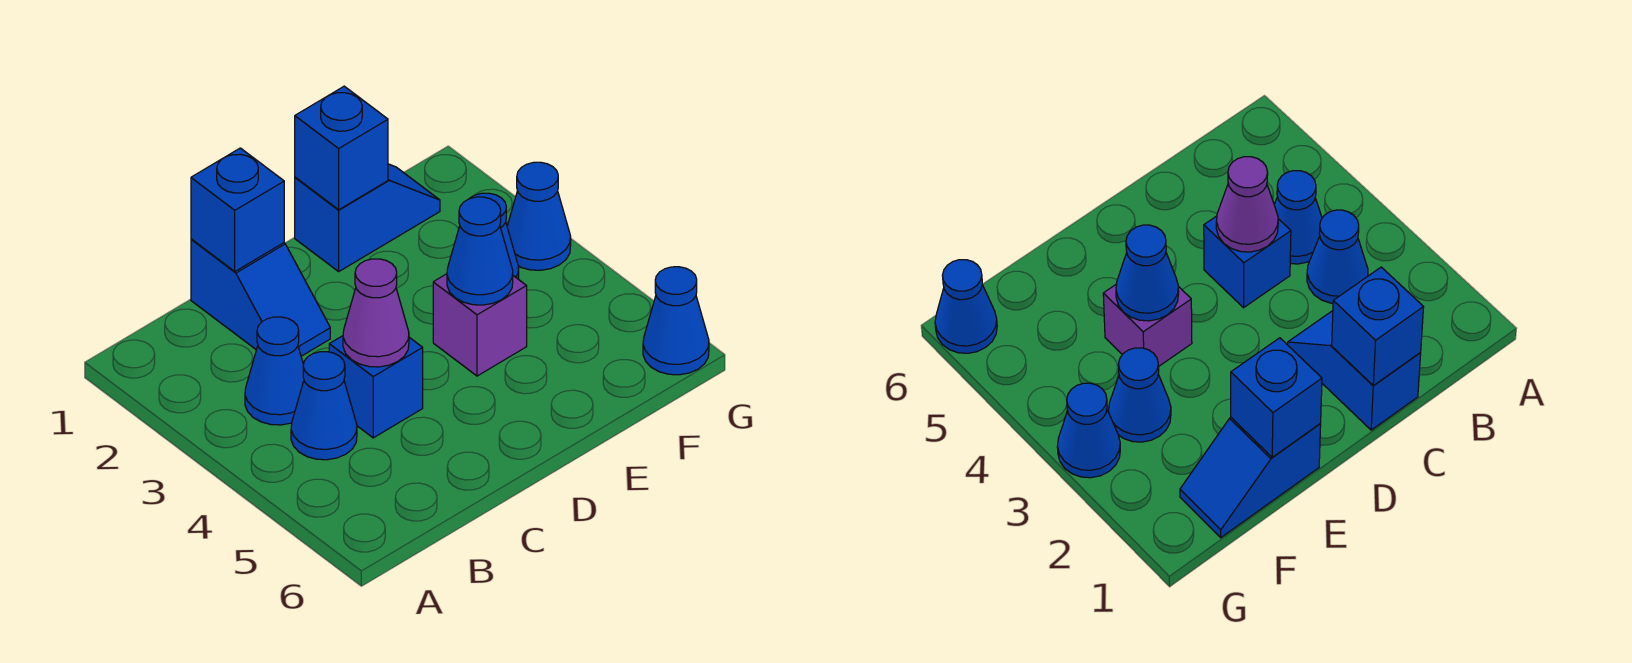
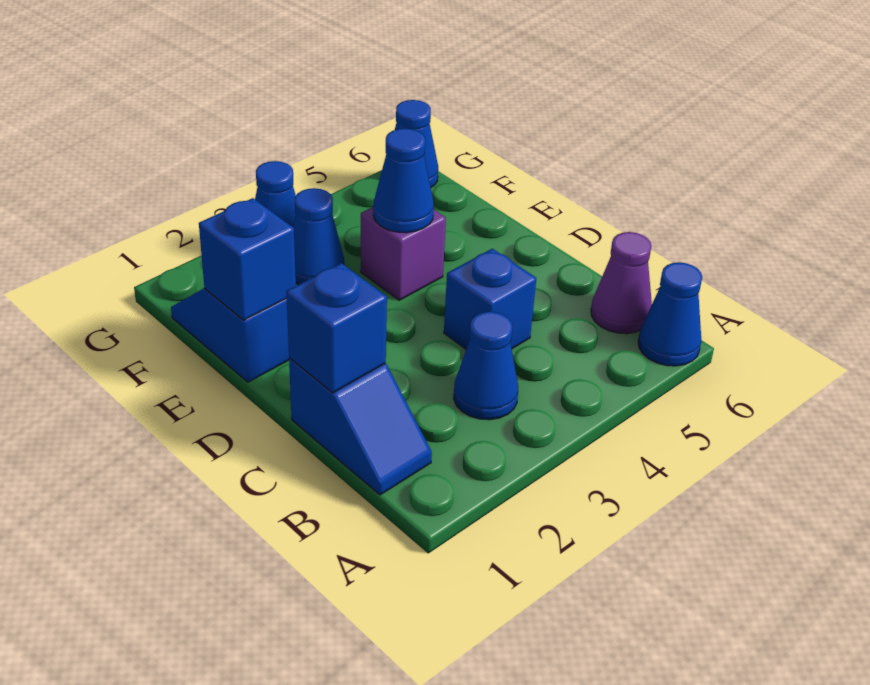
blue cone B4 level 1 -> blue cone A6 level 1
blue slope C1:C2 level 1 top 1 -> blue slope B1:C1 level 1 top C
purple cone C4 level 2 -> purple cone B6 level 1

